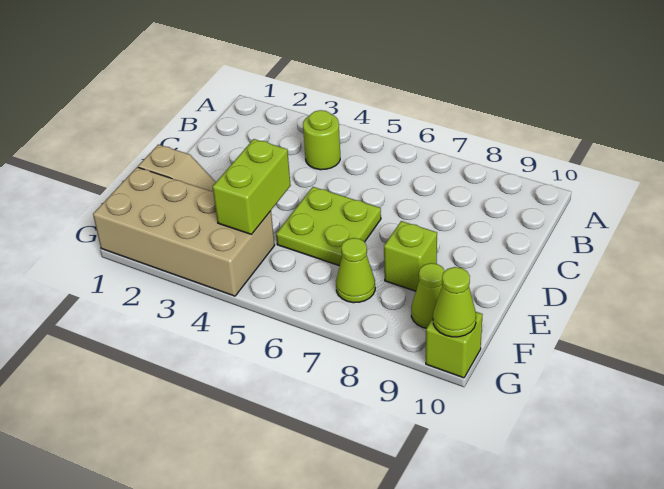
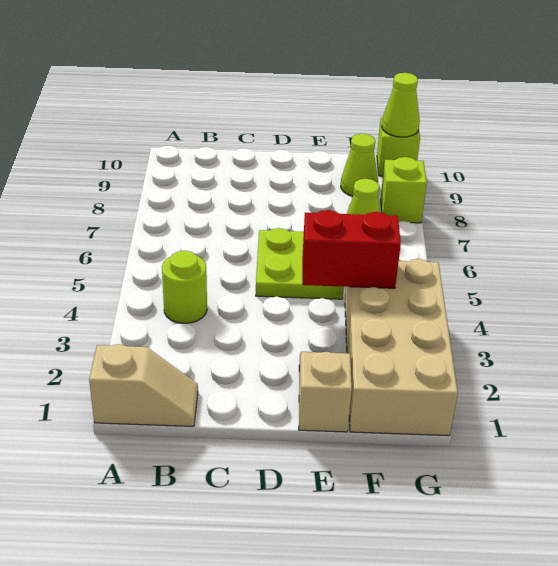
none -> tan slope A1:B1 level 1 top A
lime brick E4:F4 level 2 -> red brick E4:F4 level 2
lime brick E8 level 1 -> lime brick G8 level 1

